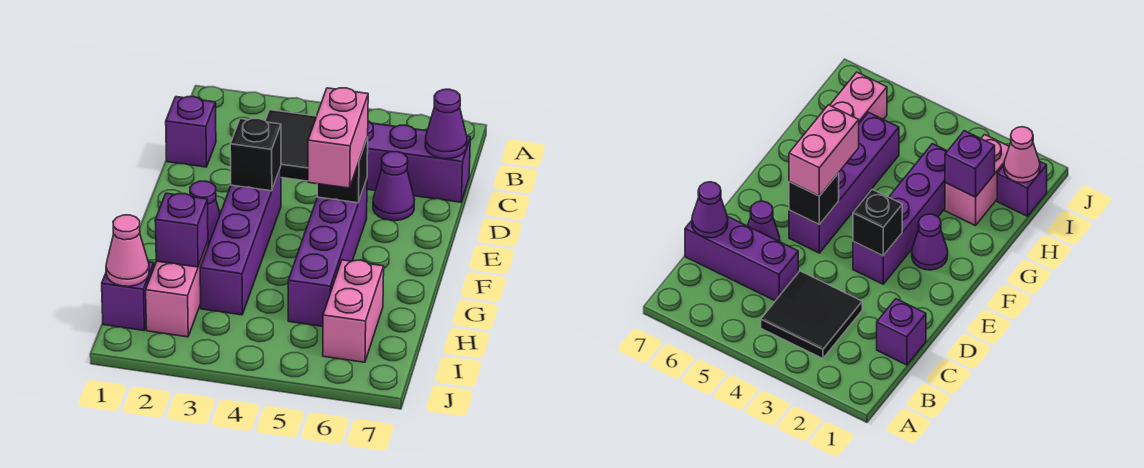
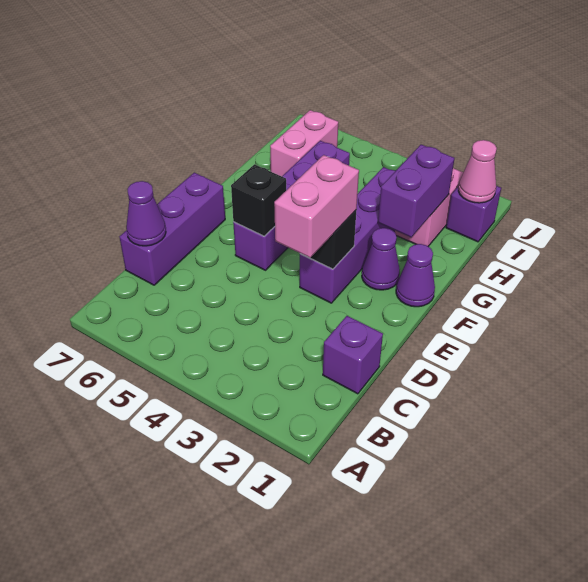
black tile B3:C4 level 1 -> none
purple brick C5:C7 level 1 -> purple brick C7:E7 level 1
purple cone D6 level 1 -> purple cone F1 level 1
pink brick E5:F5 level 3 -> pink brick D3:E3 level 3
purple brick H2 level 2 -> purple brick G2:H2 level 2

